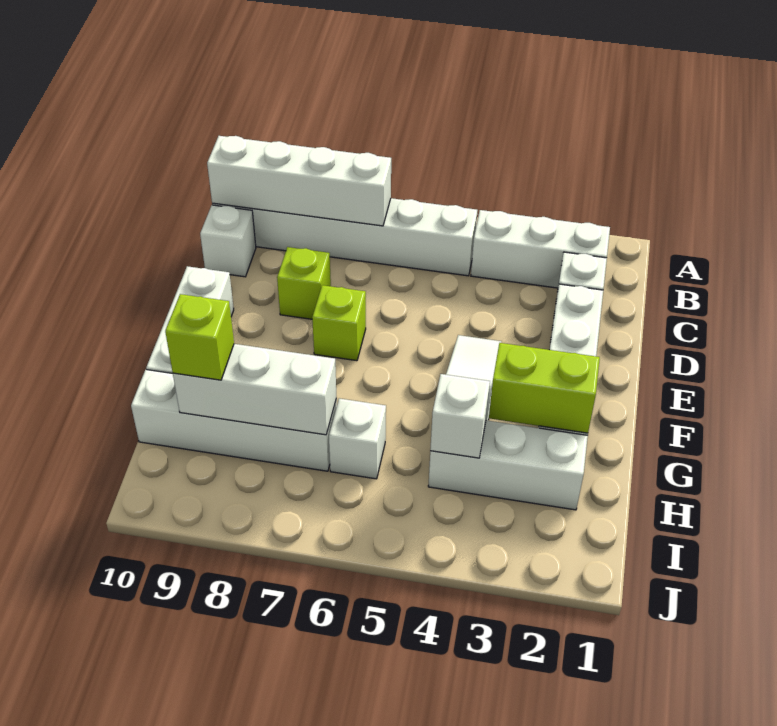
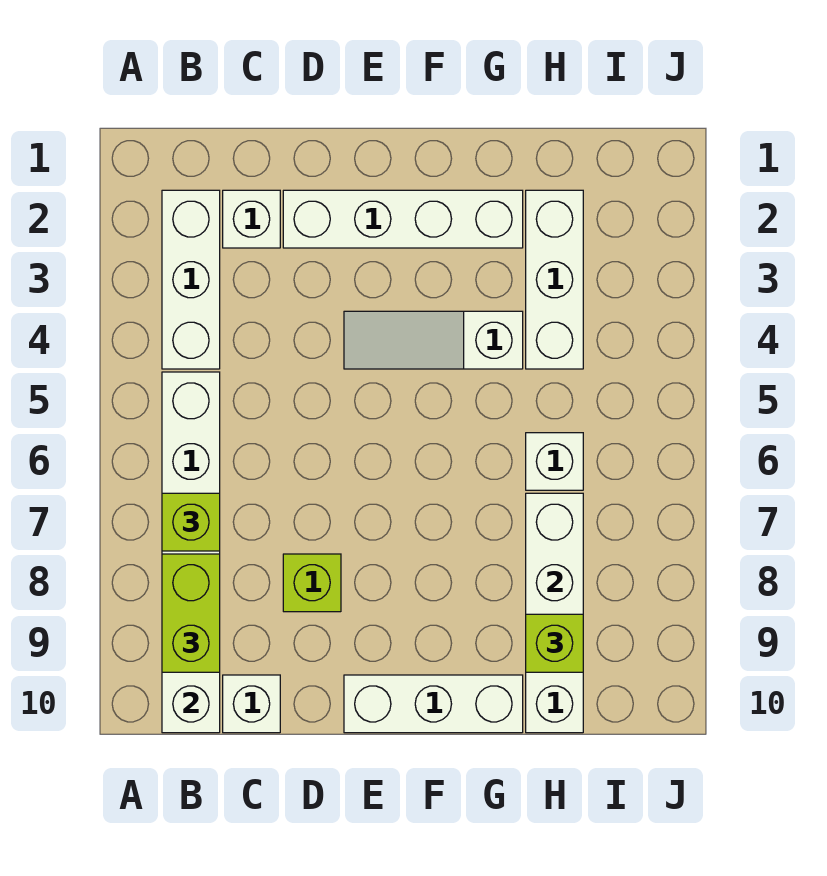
lime brick E7 level 1 -> lime brick B7 level 3
lime brick G2:G3 level 2 -> lime brick B8:B9 level 3
white brick H4 level 2 -> none

